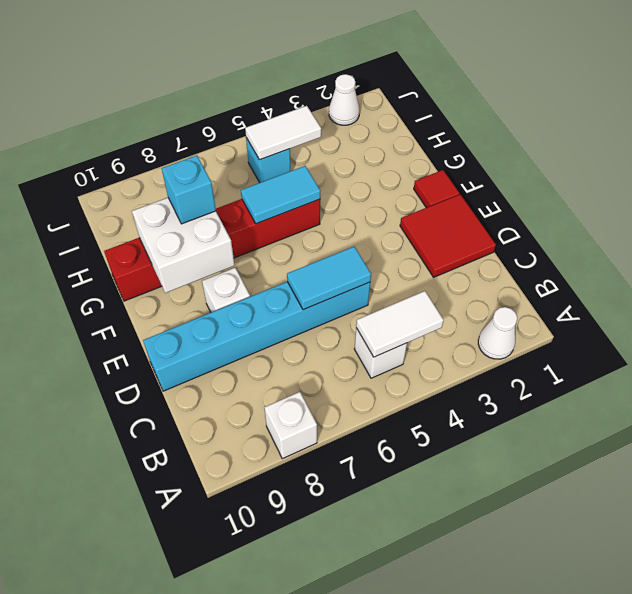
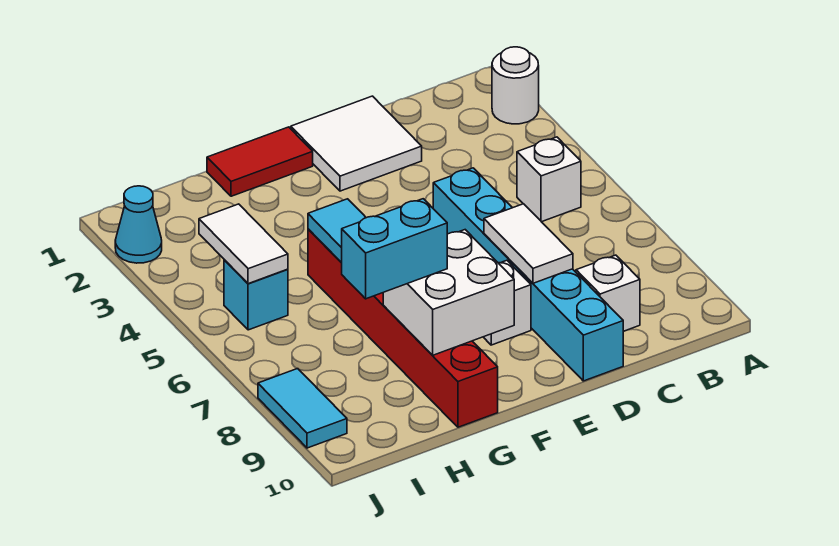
white cone A2 level 1 -> white round brick A2 level 1
white brick A8 level 1 -> white brick C9 level 1
white tile B4:B5 level 2 -> white tile D7:D8 level 2
red tile D1:E2 level 1 -> white tile D1:E2 level 1
cyan tile D5:D6 level 2 -> cyan tile J8:J9 level 1
red tile F1 level 1 -> red tile F1:G1 level 1
cyan brick G8 level 3 -> cyan brick G8:H8 level 3
white cone J2 level 1 -> cyan cone J2 level 1

